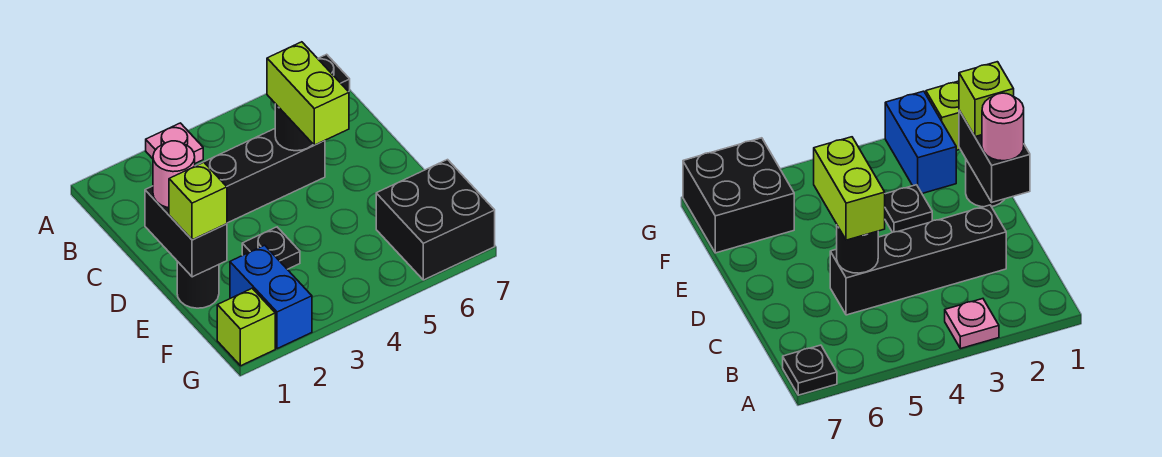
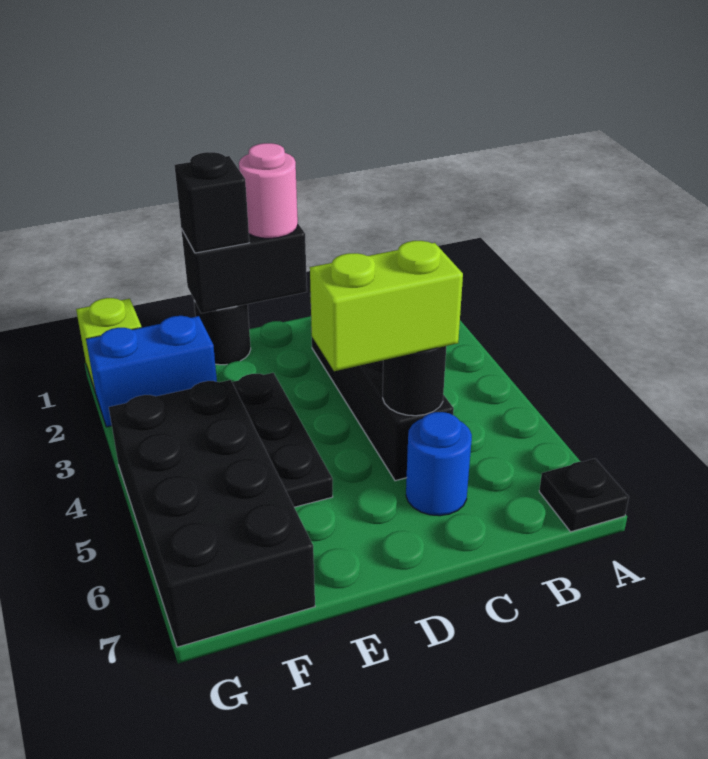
pink plate A3 level 1 -> none
none -> blue round brick C6 level 1
lime brick E1 level 3 -> black brick E1 level 3
black plate E3 level 1 -> black plate E3:E5 level 1
black brick F6:G7 level 1 -> black brick F4:G7 level 1

